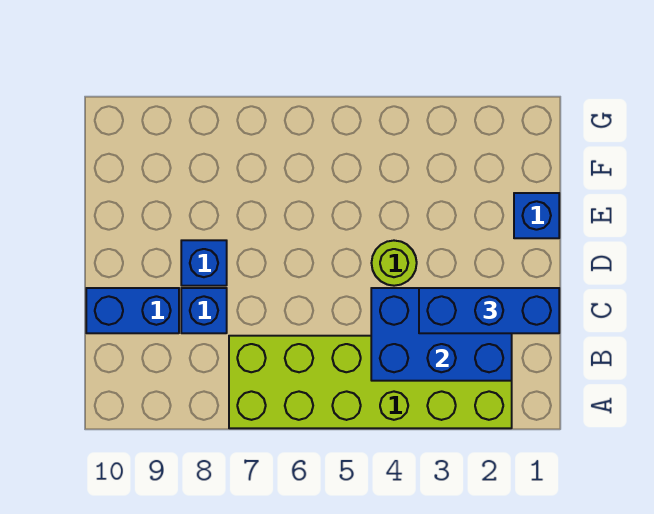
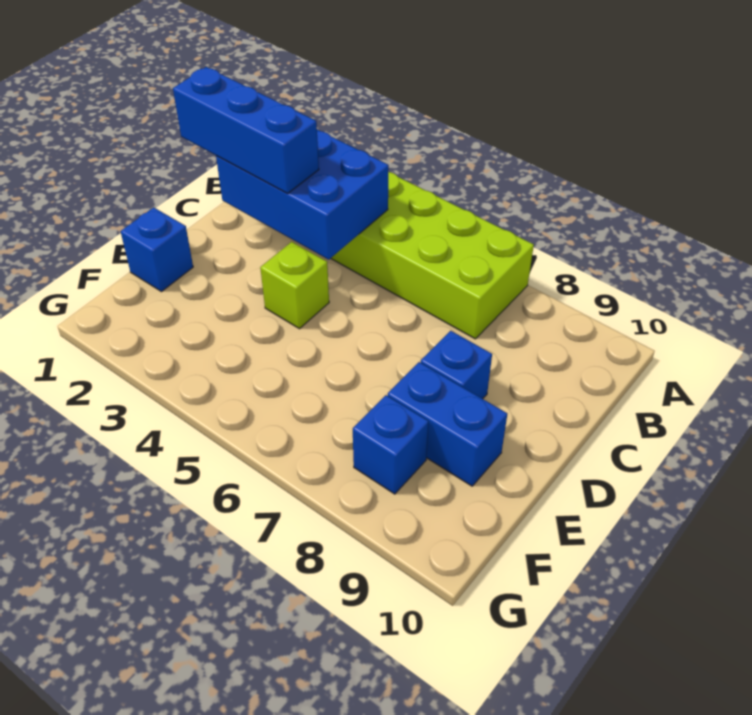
blue brick C8 level 1 -> blue brick F8 level 1
blue brick C9:C10 level 1 -> blue brick E8:E9 level 1
lime round brick D4 level 1 -> lime brick D4 level 1

